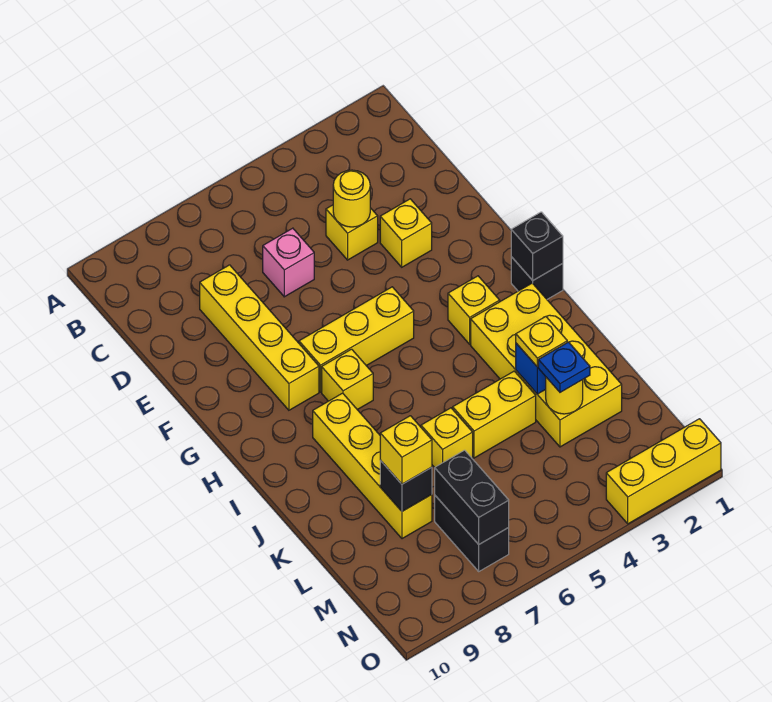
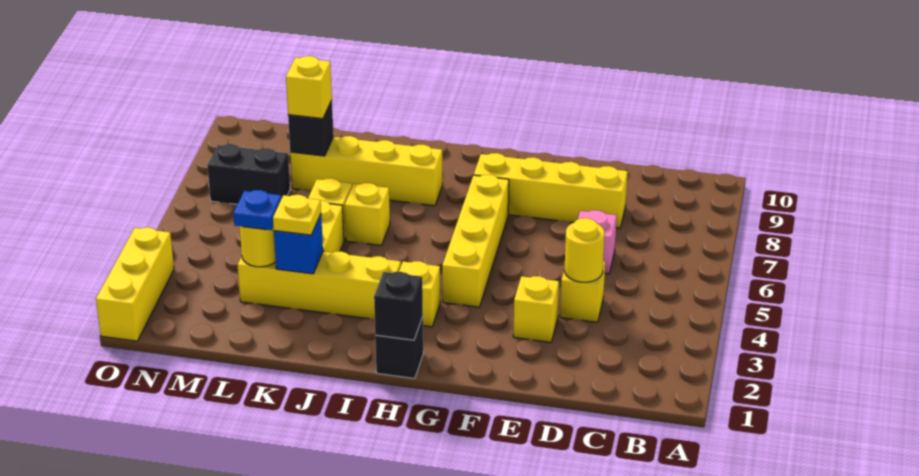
yellow brick G5:G7 level 1 -> yellow brick G4:G7 level 1
yellow brick H7 level 1 -> yellow brick J6 level 1
yellow brick I2:L3 level 1 -> yellow brick I3:L3 level 1
black brick M7:N7 level 2 -> none

